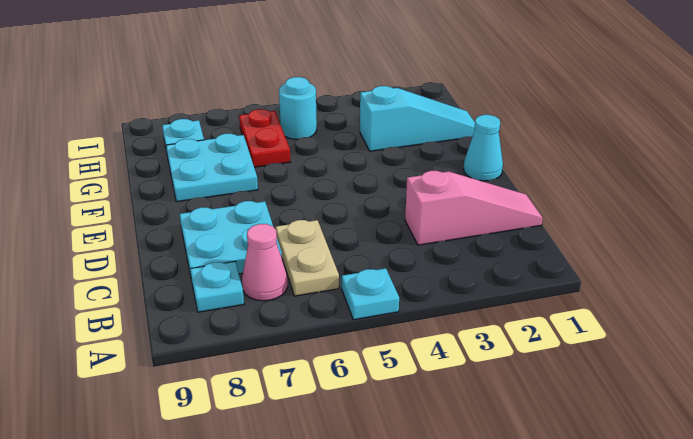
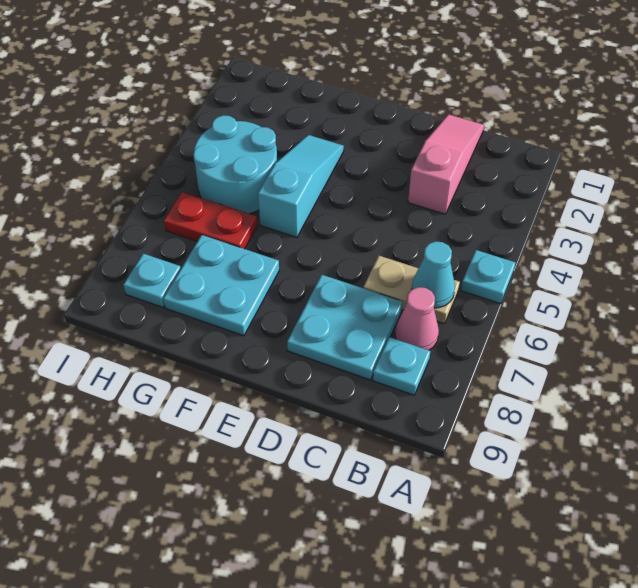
cyan cone E1 level 1 -> cyan cone B6 level 2
cyan slope G1:G3 level 1 top 3 -> cyan slope F3:F5 level 1 top 5
cyan round brick H5 level 1 -> cyan round brick G4:H5 level 1

